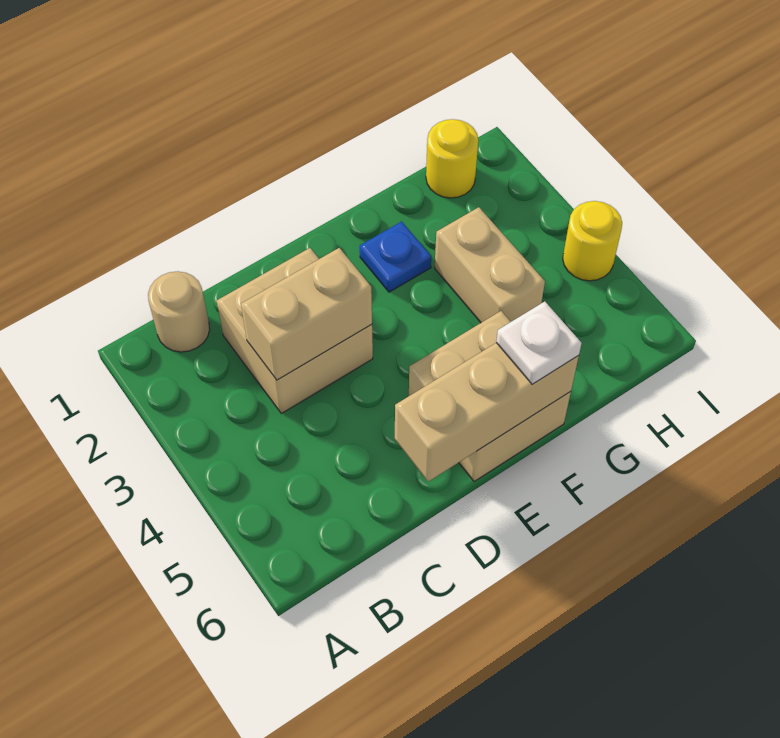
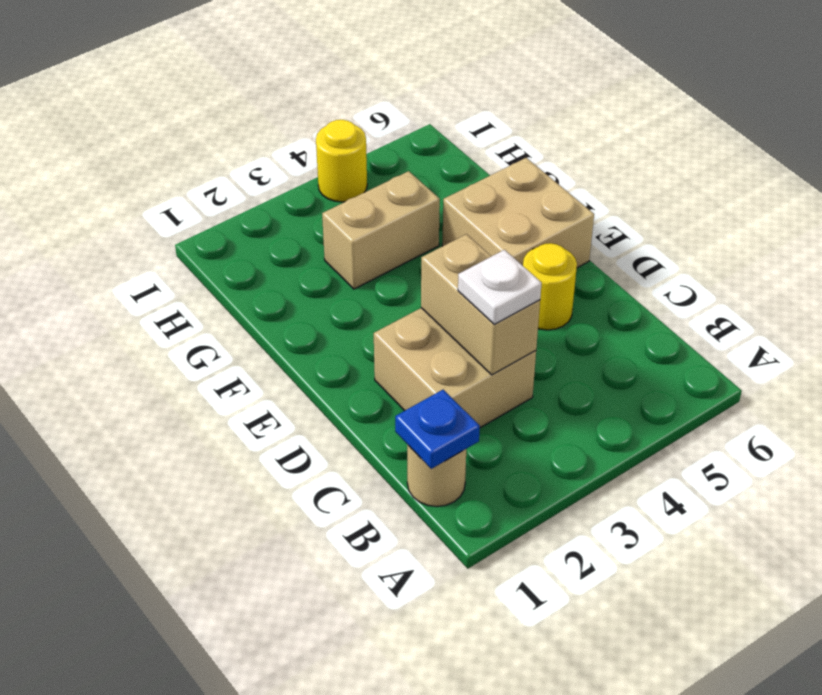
tan brick D6:F6 level 2 -> none
blue plate F2 level 1 -> blue plate B1 level 2
white plate F6 level 3 -> white plate C3 level 3
yellow round brick H1 level 1 -> yellow round brick D5 level 1

